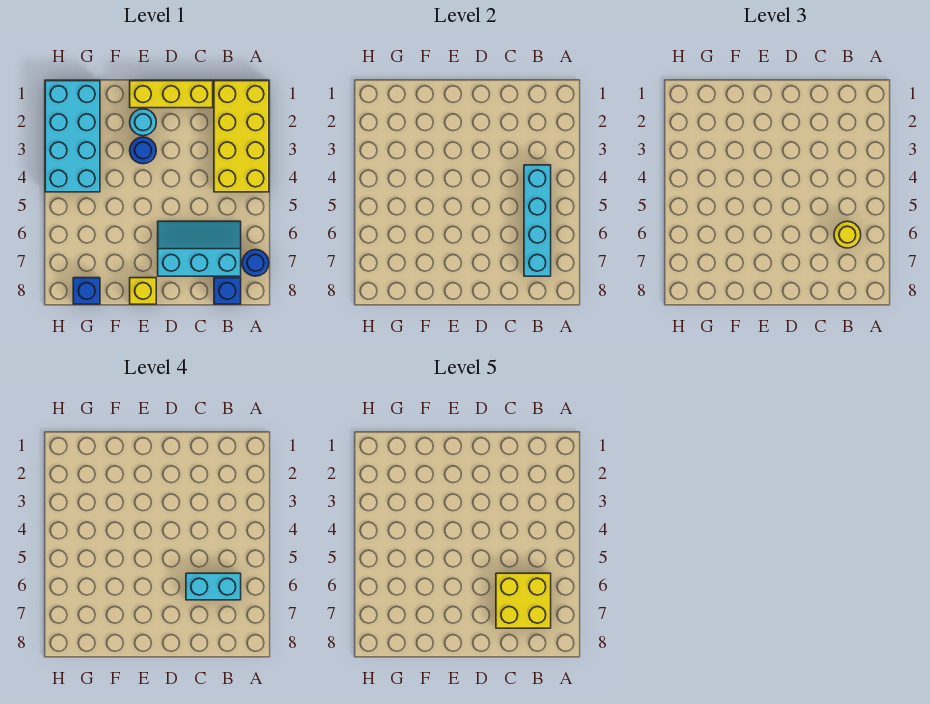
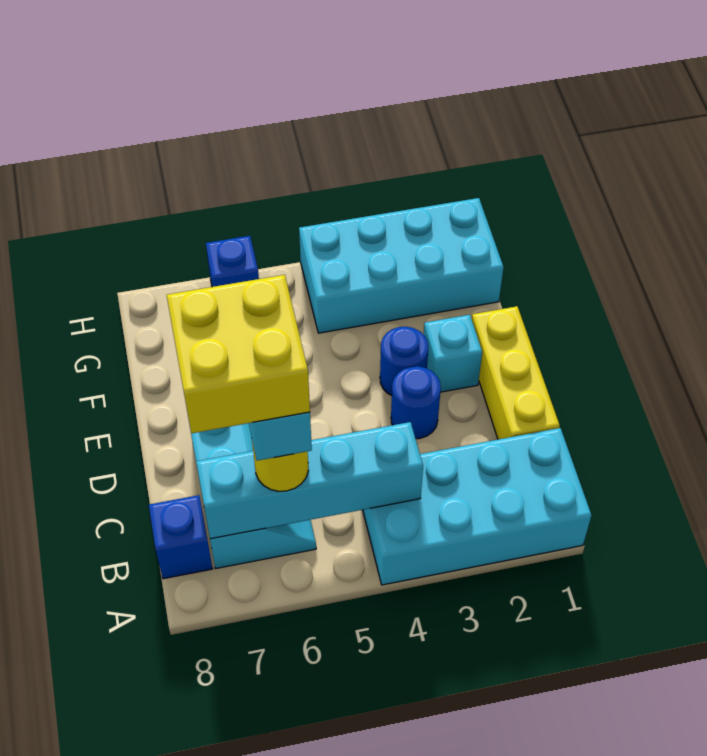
yellow brick A1:B4 level 1 -> cyan brick A1:B4 level 1
blue round brick A7 level 1 -> blue round brick D3 level 1
cyan round brick E2 level 1 -> cyan brick E2 level 1
yellow brick E8 level 1 -> none
blue brick G8 level 1 -> blue brick H6 level 1

